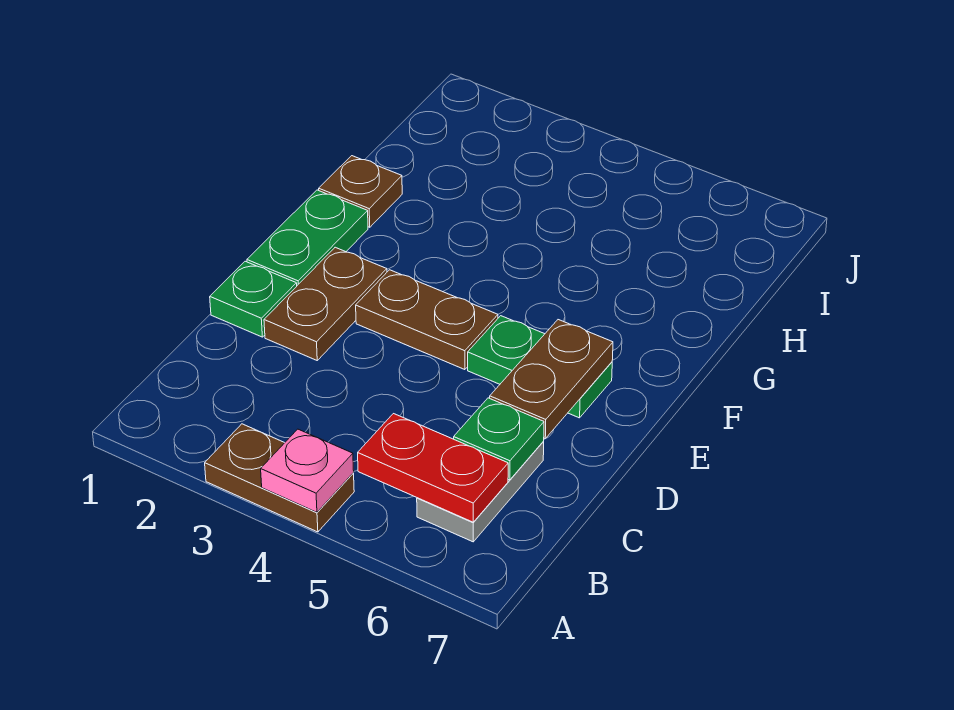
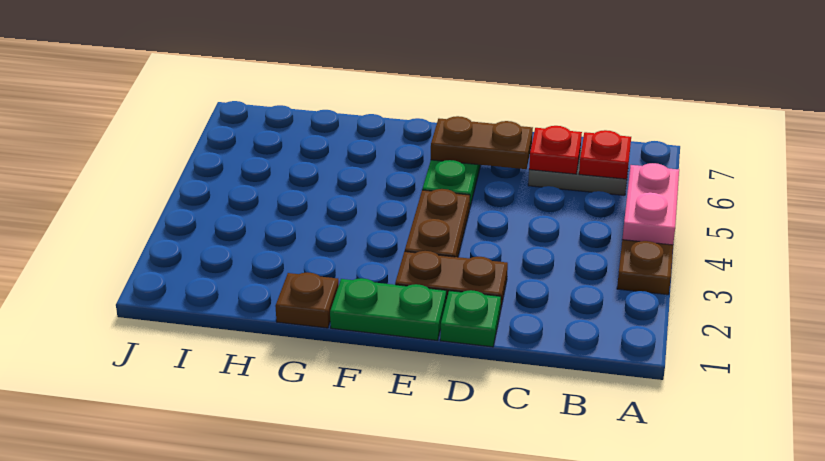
pink plate A4 level 2 -> pink plate A4:A5 level 2
red plate B5:B6 level 2 -> red plate B6 level 2
green plate C6 level 2 -> red plate C6 level 2

